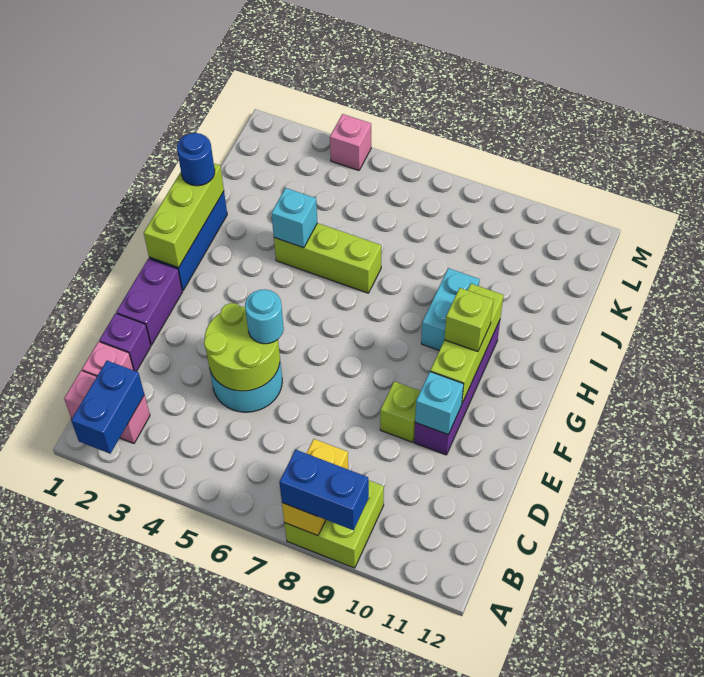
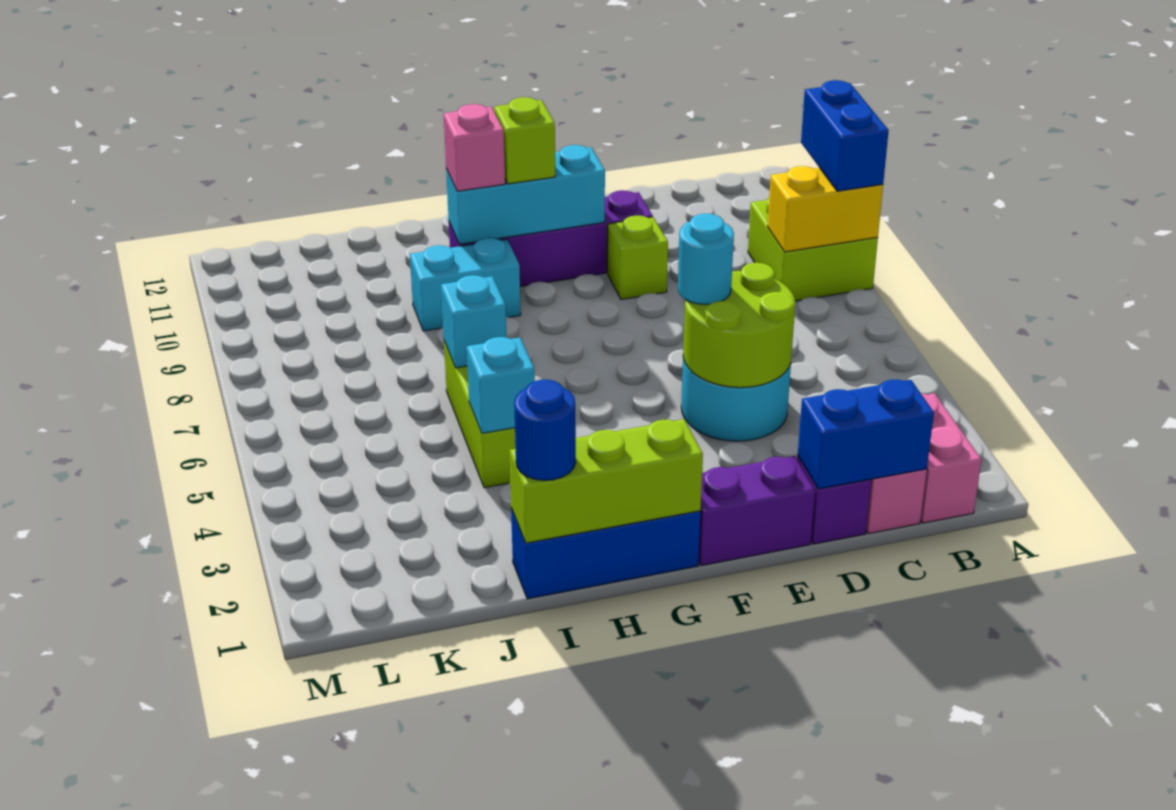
blue brick A2:B2 level 2 -> blue brick C1:D1 level 2
cyan brick E10 level 2 -> cyan brick I6 level 2
lime brick F10:H10 level 2 -> cyan brick F10:H10 level 2
pink brick M4 level 1 -> pink brick H10 level 3

